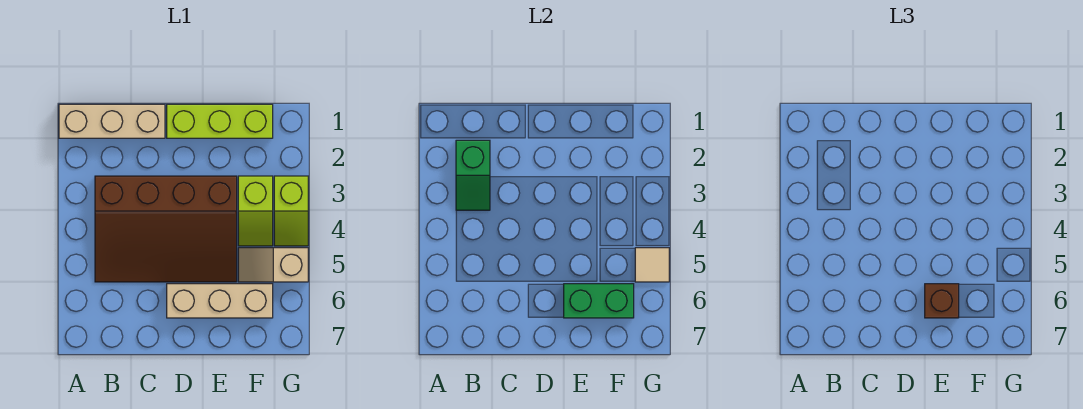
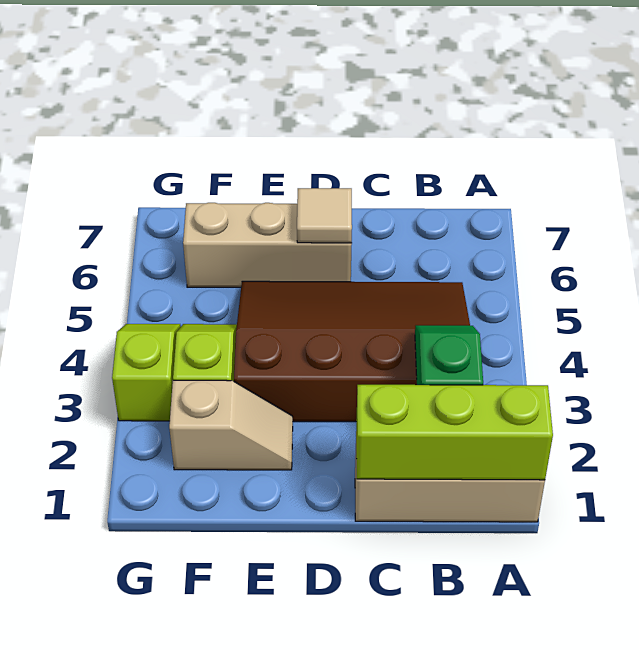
lime brick D1:F1 level 1 -> lime brick A1:C1 level 2
green brick E6:F6 level 2 -> none
brown brick E6 level 3 -> none
tan slope F5:G5 level 1 top G -> tan slope E2:F2 level 1 top F
tan tile G5 level 2 -> tan tile D6 level 2

